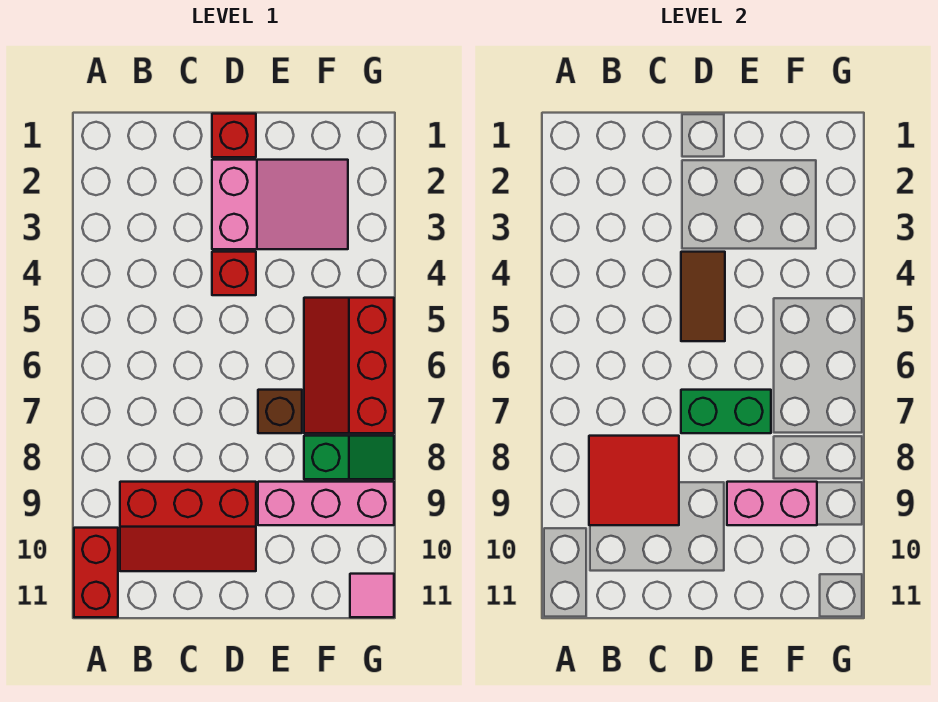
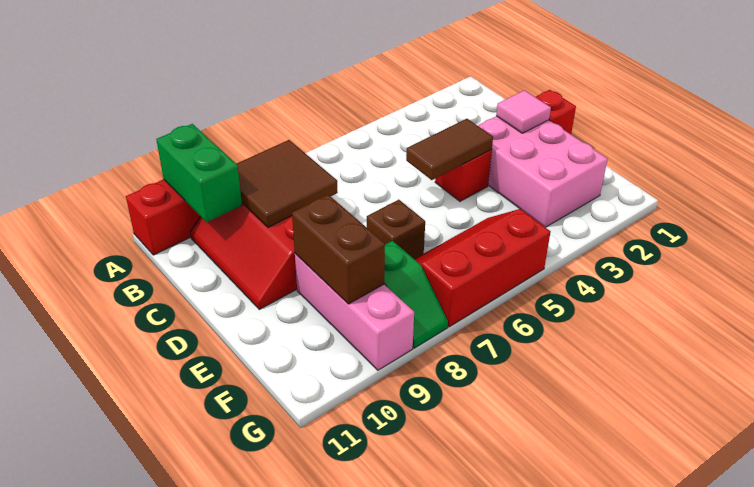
red tile B8:C9 level 2 -> brown tile B8:C9 level 2
pink slope D2:F3 level 1 top D -> pink brick D2:F3 level 1
green brick D7:E7 level 2 -> green brick A10:B10 level 2
pink brick E9:F9 level 2 -> brown brick E9:F9 level 2
pink tile G11 level 1 -> pink tile D2 level 2

